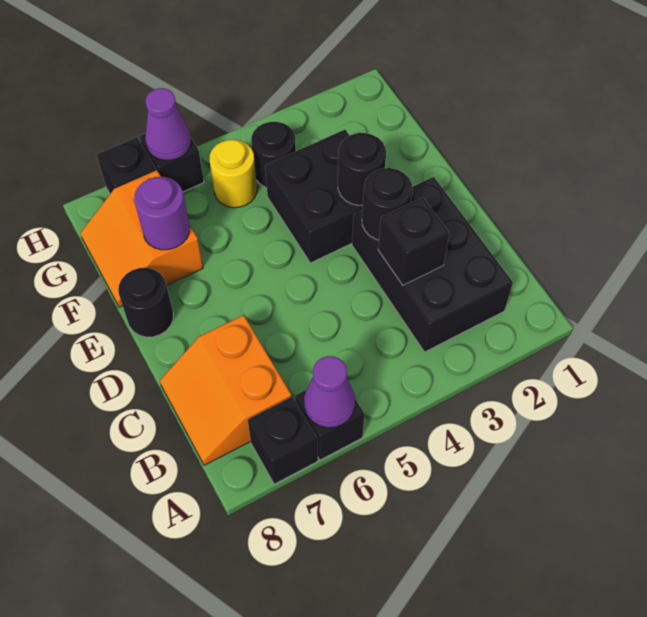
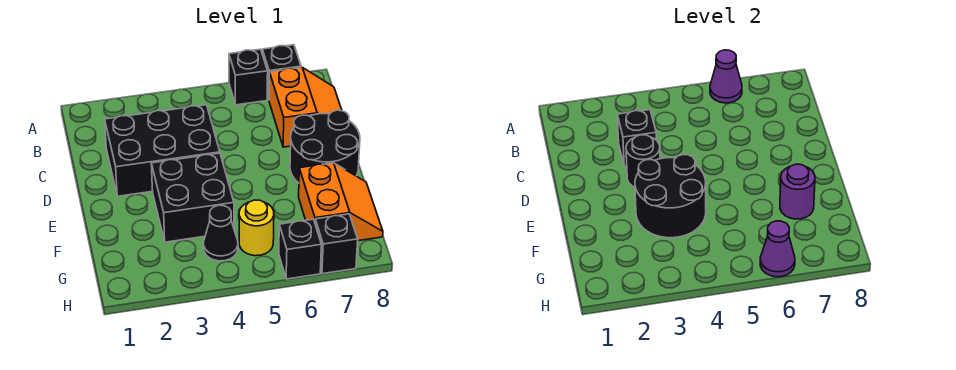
black brick B2:D3 level 1 -> black brick C2:D4 level 1
black round brick E3 level 2 -> black round brick E3:F4 level 2
black round brick E8 level 1 -> black round brick D7:E8 level 1
black round brick G4 level 1 -> black cone G4 level 1

